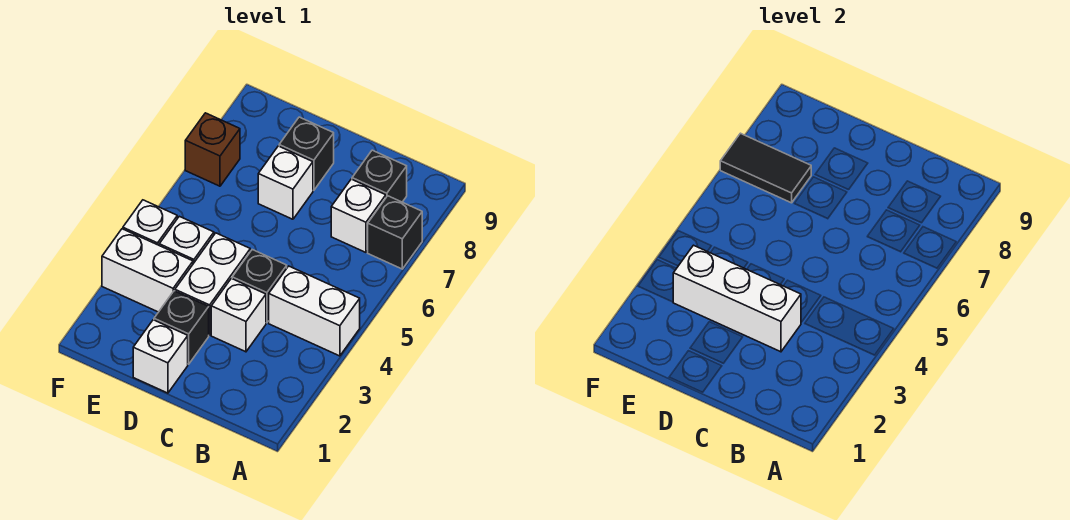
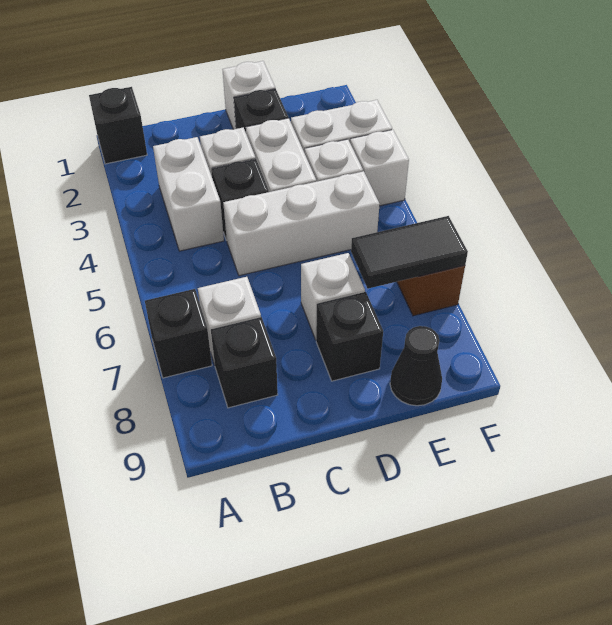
none -> black brick A1 level 1
white brick A4:B4 level 1 -> white brick B3:B4 level 1
white brick C3:E3 level 2 -> white brick C5:E5 level 1
none -> black cone E9 level 1

